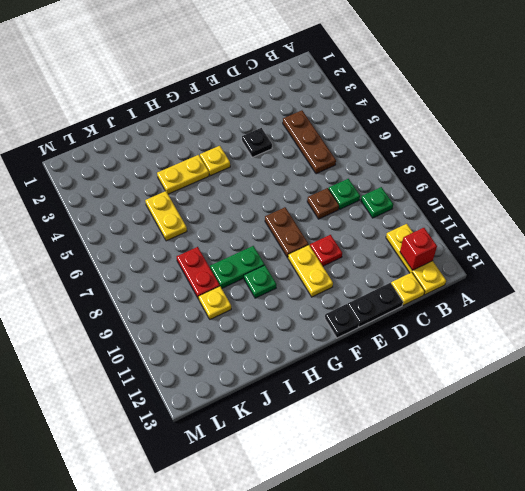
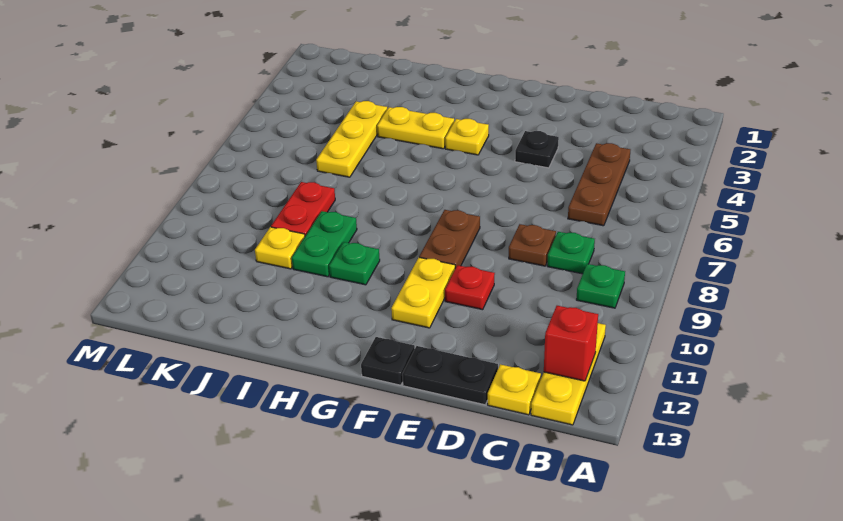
green plate H9:I9 level 1 -> green plate I9:I10 level 1
yellow plate J5:J6 level 1 -> yellow plate J4:J6 level 1

